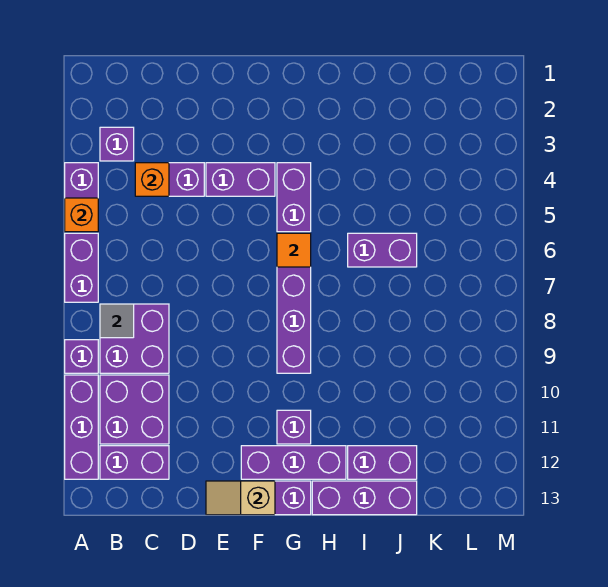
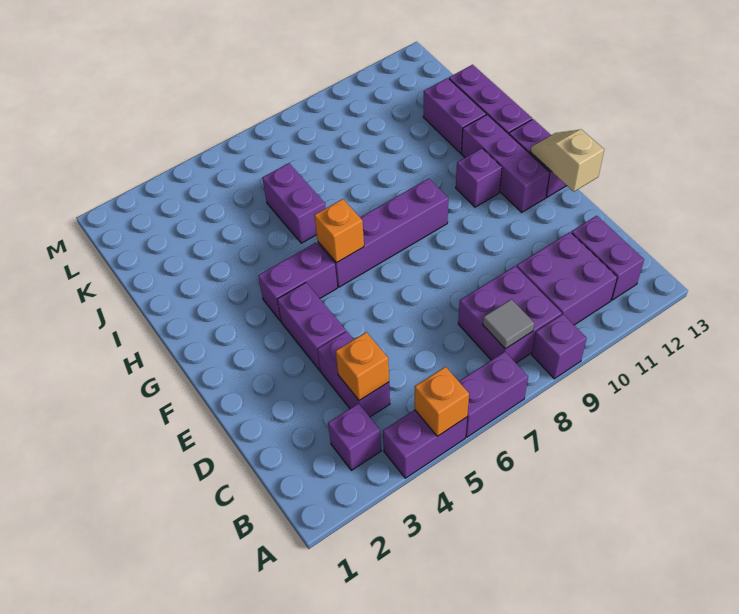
purple brick A10:A12 level 1 -> none
tan slope E13:F13 level 2 top F -> tan slope E13:F13 level 2 top E
orange tile G6 level 2 -> orange brick G6 level 2

